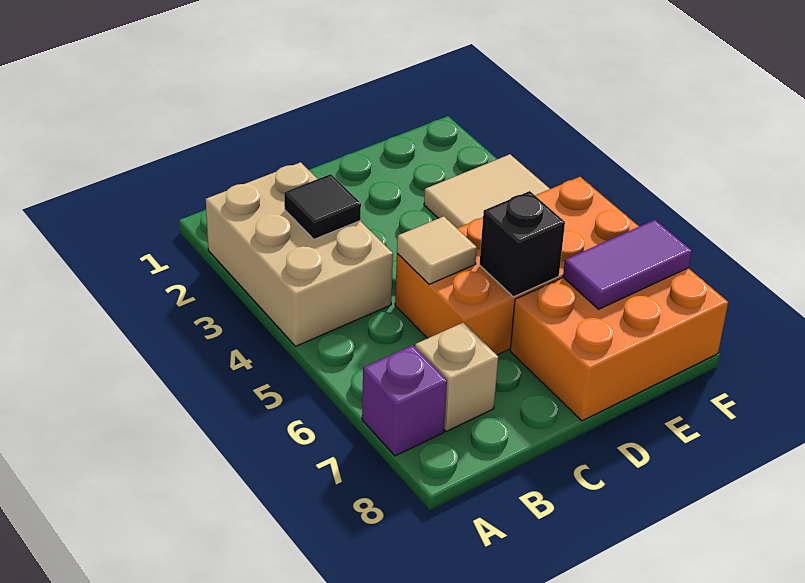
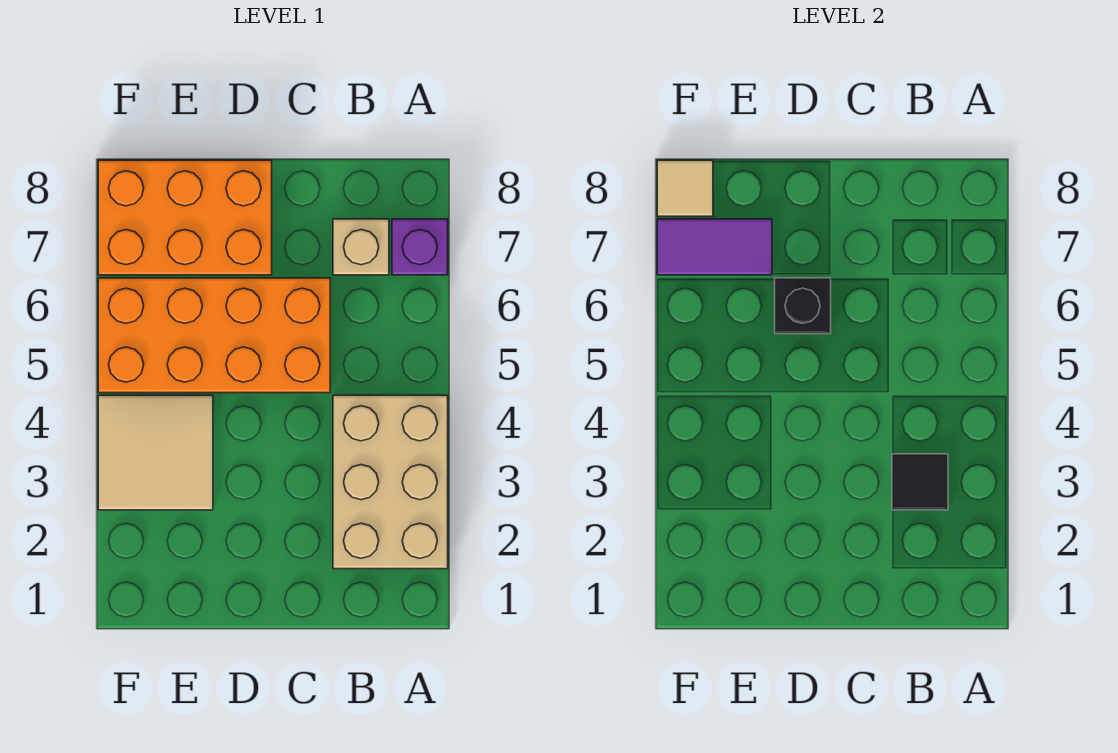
tan tile C5 level 2 -> tan tile F8 level 2

